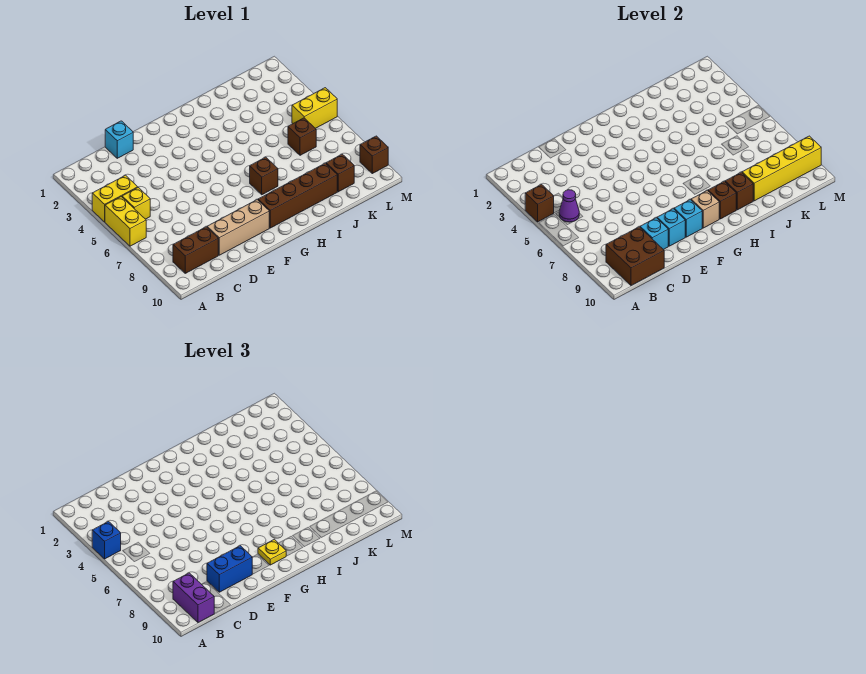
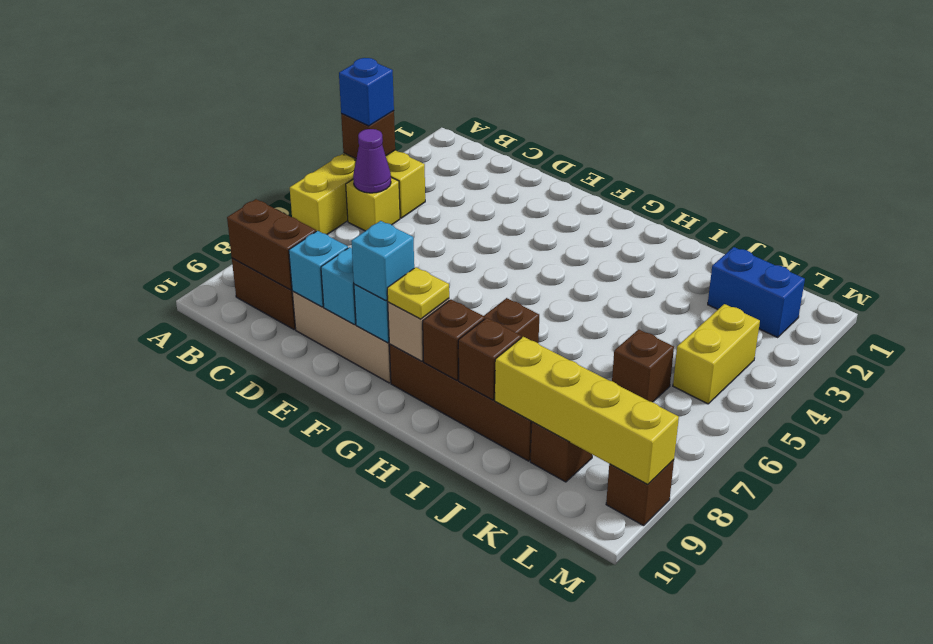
brown brick B9:C10 level 2 -> brown brick B9:C9 level 2
purple brick B9:B10 level 3 -> none
cyan brick D1 level 1 -> cyan brick F9 level 3
blue brick D9:E9 level 3 -> blue brick K2:L2 level 1
yellow brick L5:M5 level 1 -> yellow brick L4:L5 level 1

